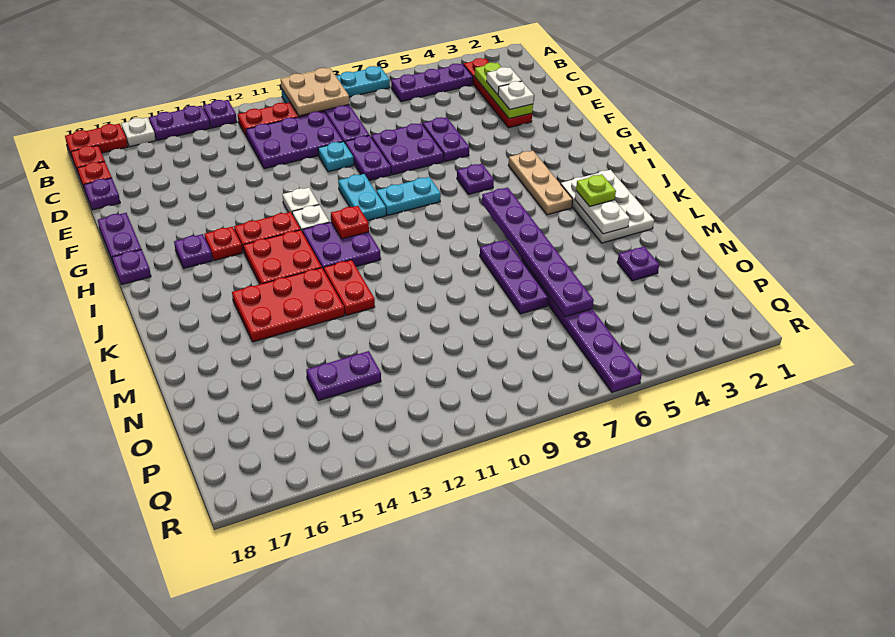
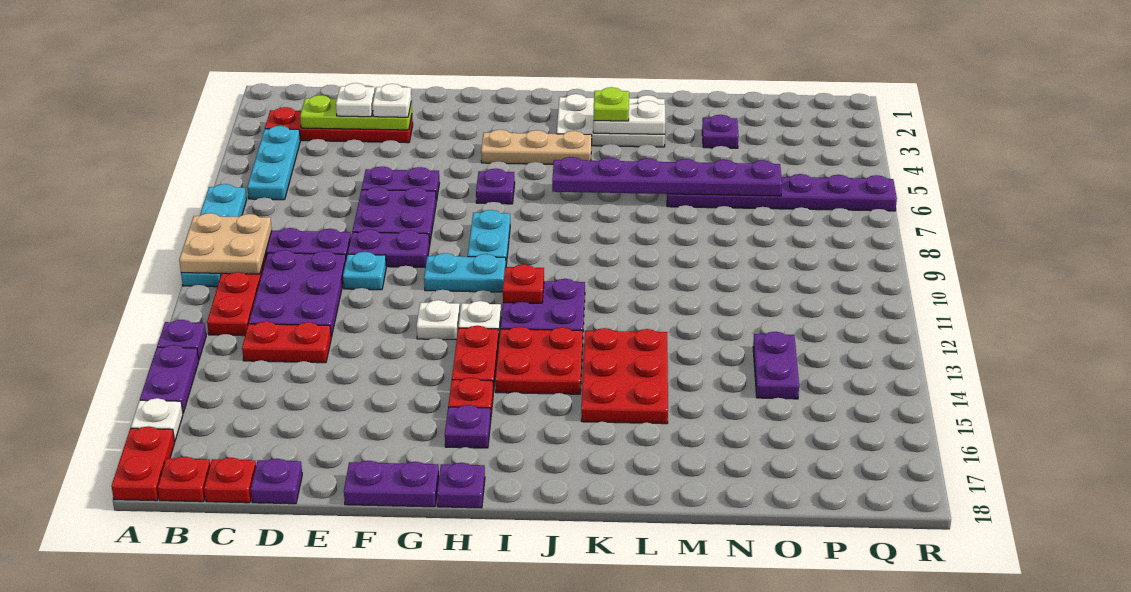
purple plate B4:B6 level 1 -> cyan plate B4:B6 level 1
red plate K12:L12 level 1 -> red plate C13:D13 level 1
purple plate L7:N7 level 1 -> none

